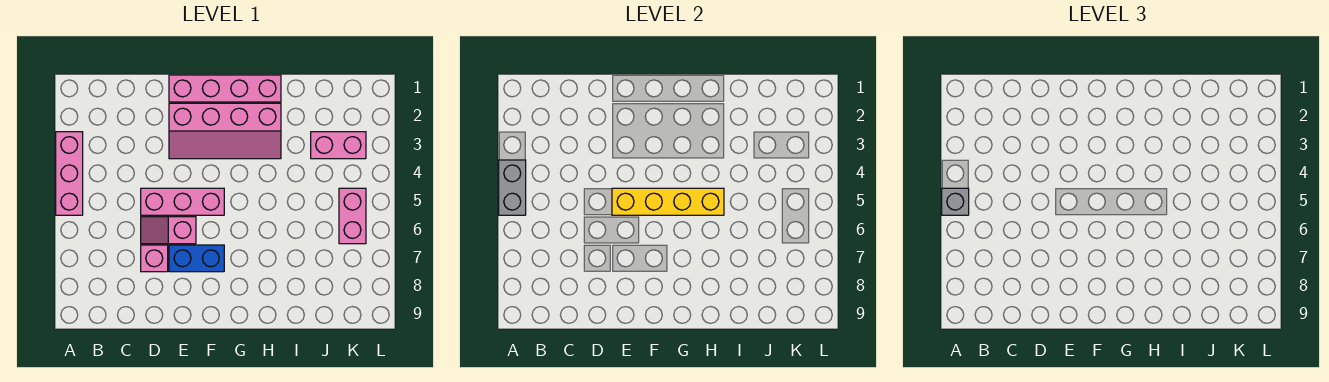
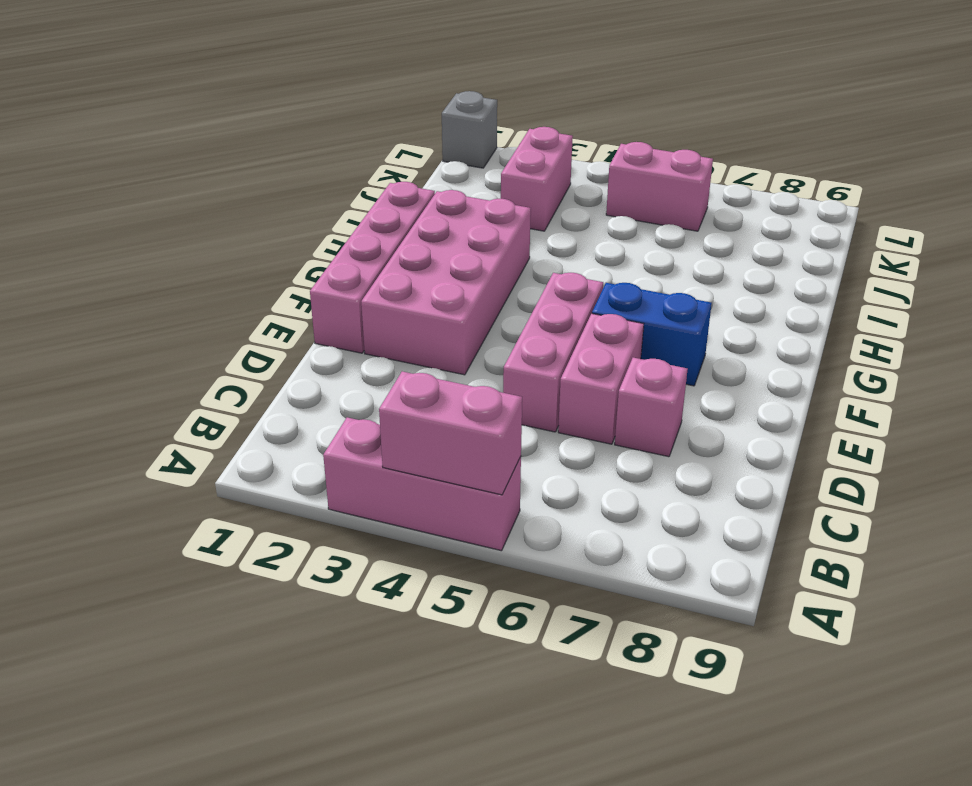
grey brick A4:A5 level 2 -> pink brick A4:A5 level 2
grey brick A5 level 3 -> grey brick L1 level 1
pink slope D6:E6 level 1 top E -> pink brick D6:E6 level 1
pink slope E2:H3 level 1 top 2 -> pink brick E2:H3 level 1
yellow brick E5:H5 level 2 -> none
blue brick E7:F7 level 1 -> blue brick F6:F7 level 1

